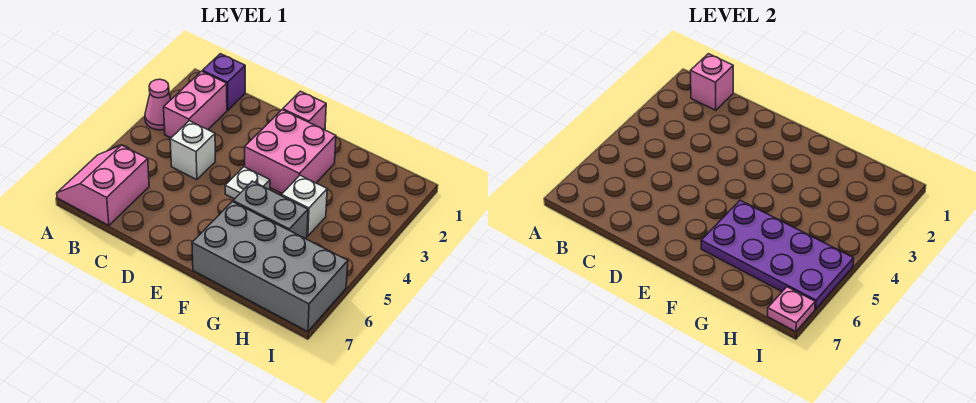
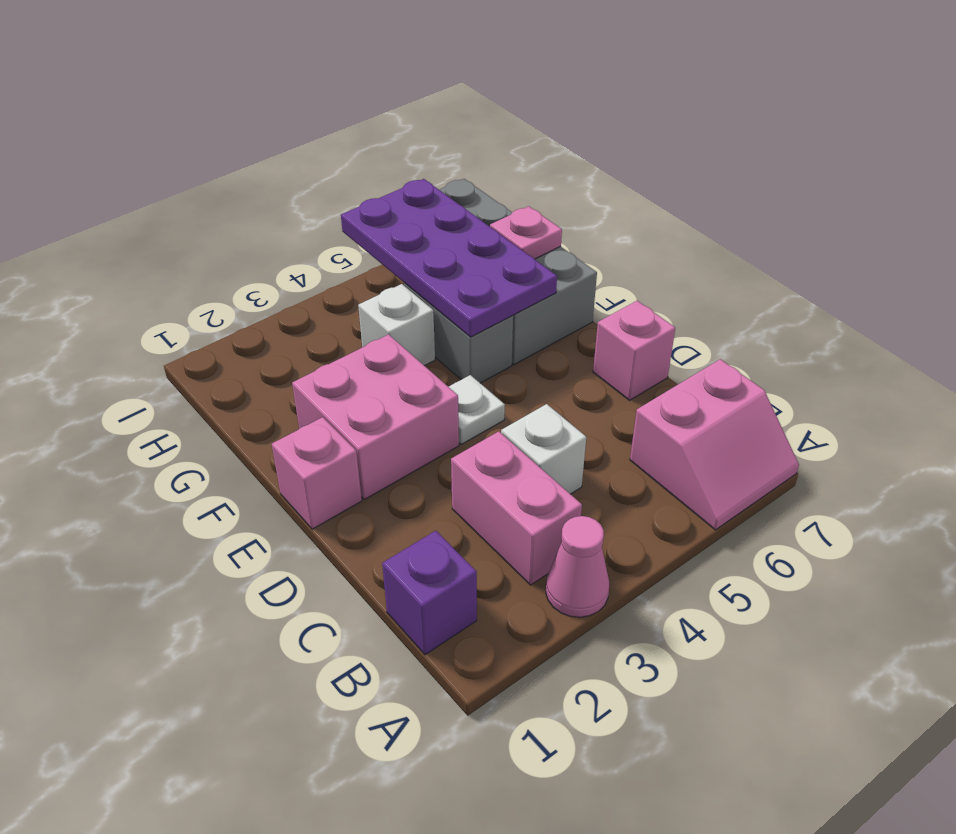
pink brick B1 level 2 -> pink brick D7 level 1
pink brick B2:B3 level 1 -> pink brick B3:C3 level 1
pink plate I7 level 2 -> pink plate G7 level 2

